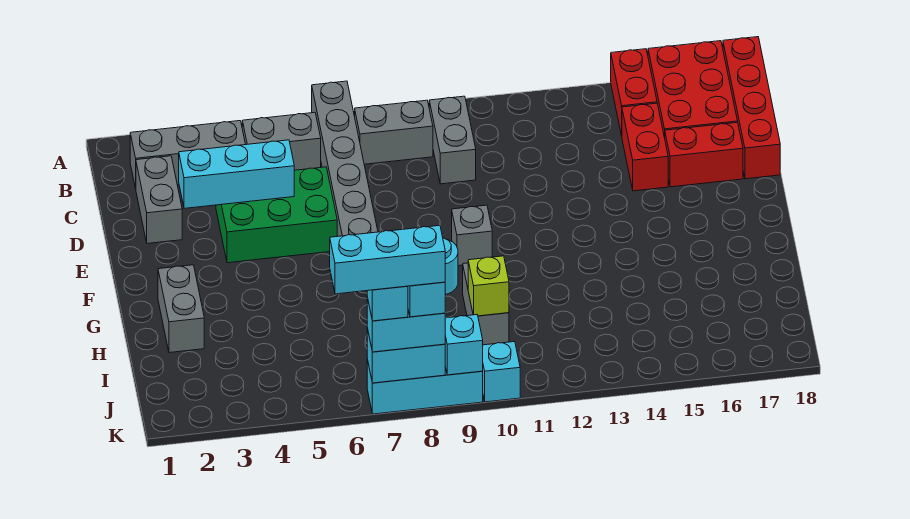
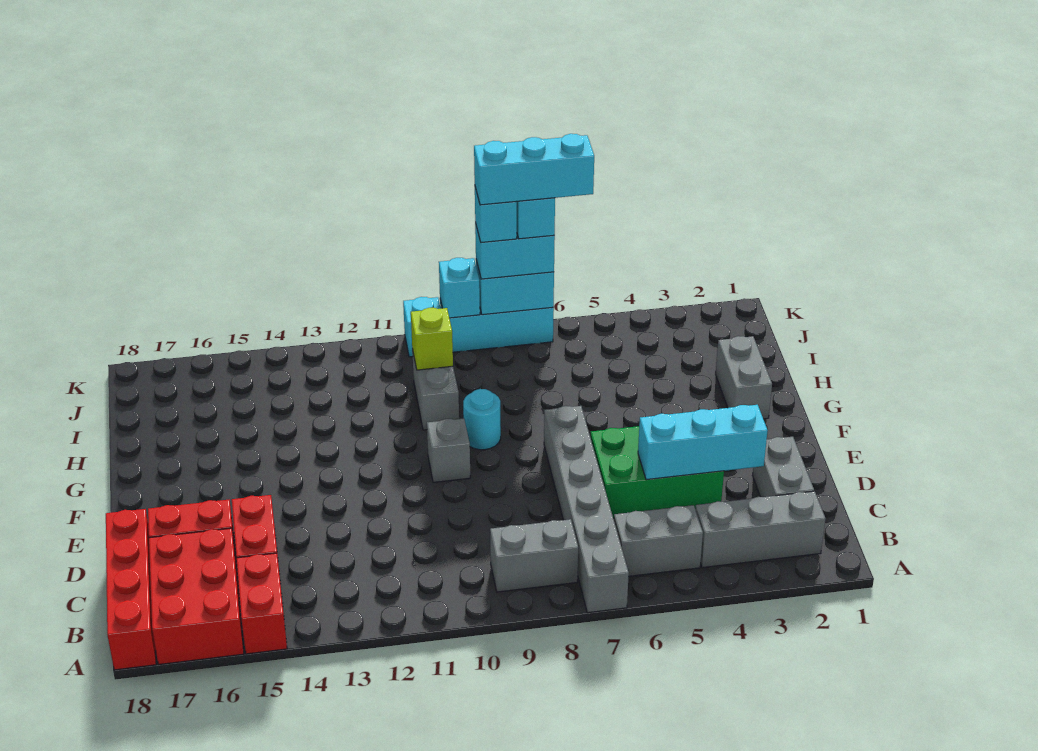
grey brick B10:C10 level 1 -> none

